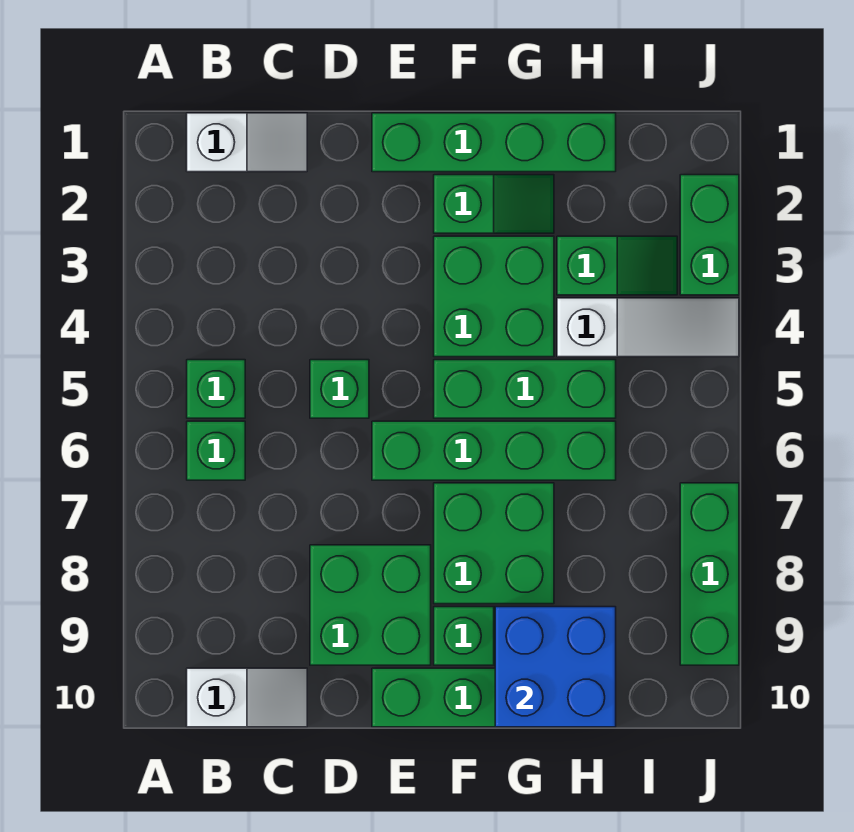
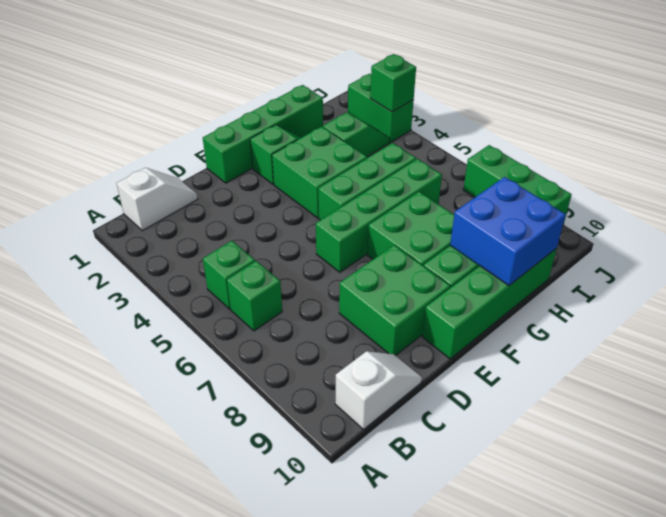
green brick D5 level 1 -> green brick J3 level 2
white slope H4:J4 level 1 top H -> none

